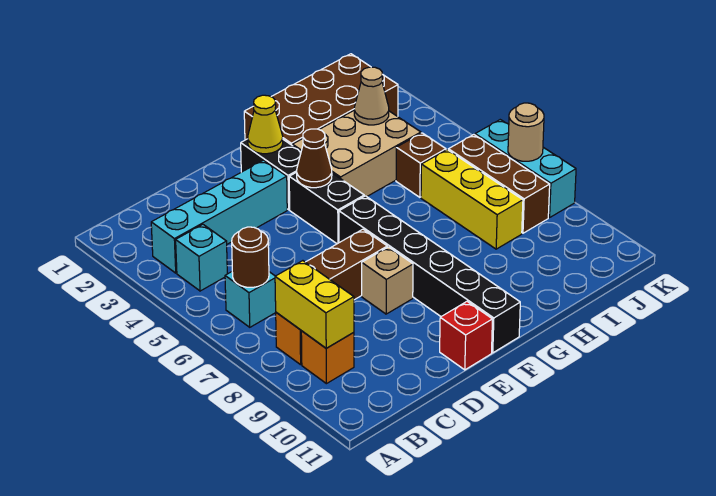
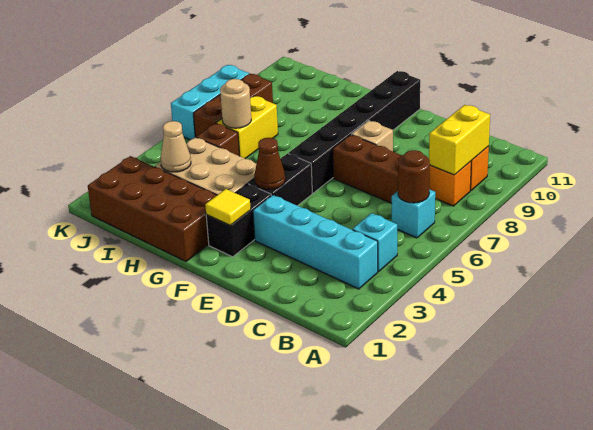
red brick E11 level 1 -> none
yellow cone F2 level 2 -> yellow tile F2 level 2
yellow brick I6:I8 level 1 -> yellow brick I6:I7 level 1
tan round brick K7 level 2 -> tan round brick I6 level 2

